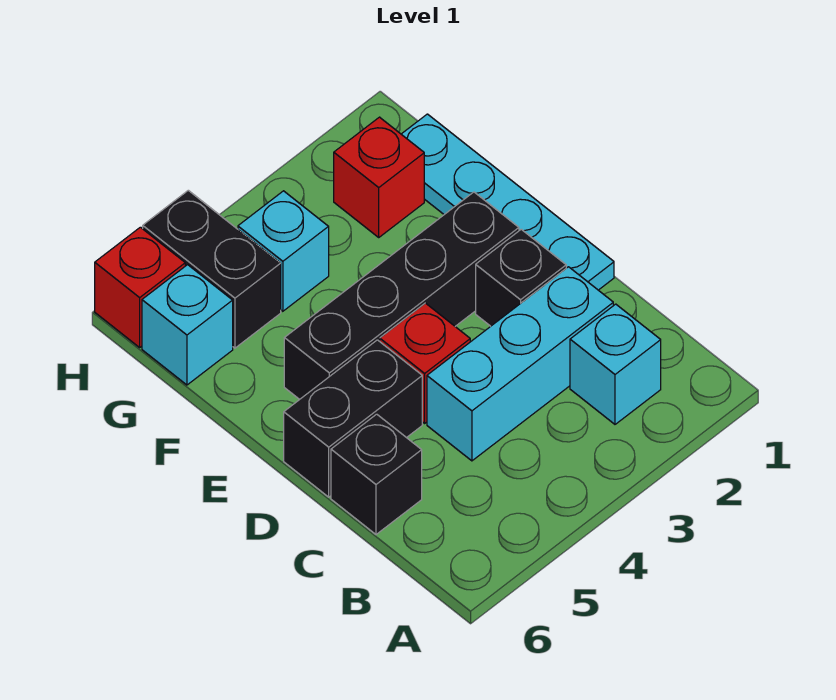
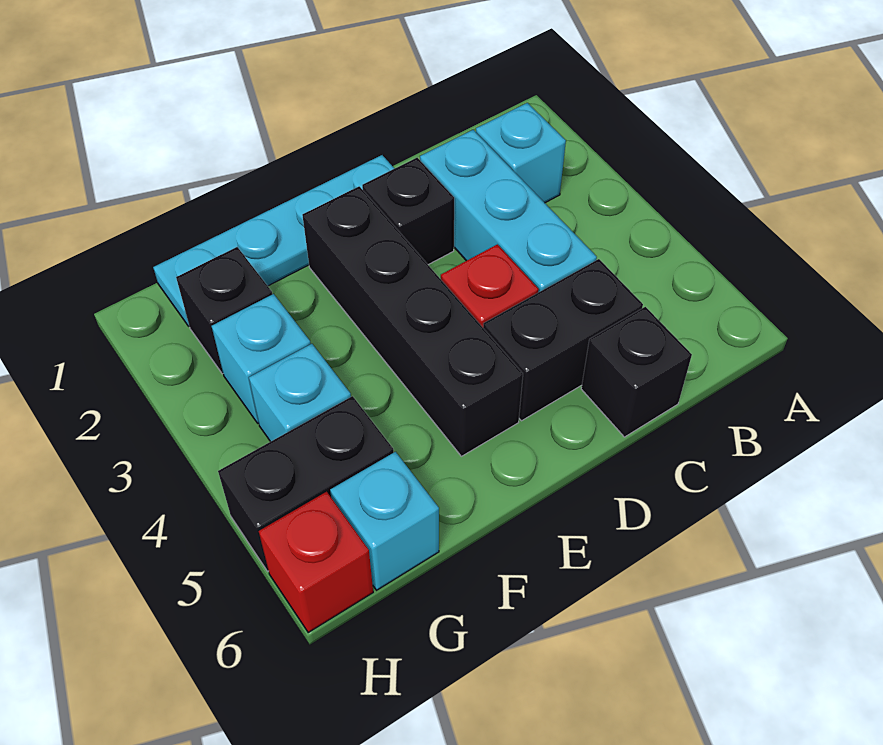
black brick D5:D6 level 1 -> black brick C5:D5 level 1
red brick G2 level 1 -> black brick G2 level 1
none -> cyan brick G3 level 1

